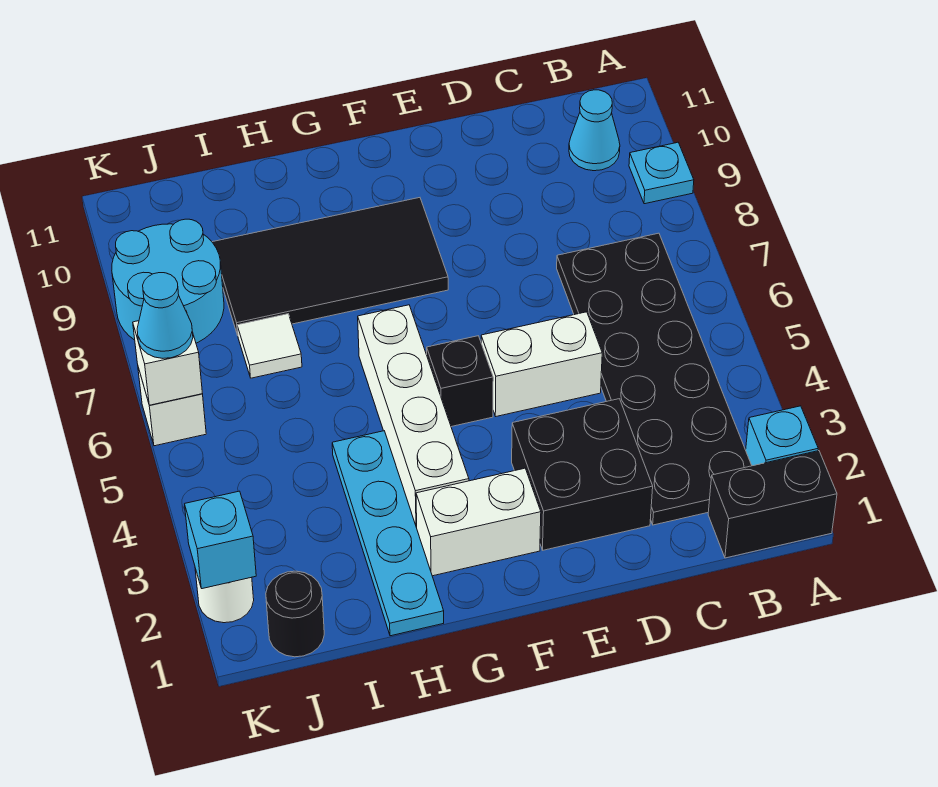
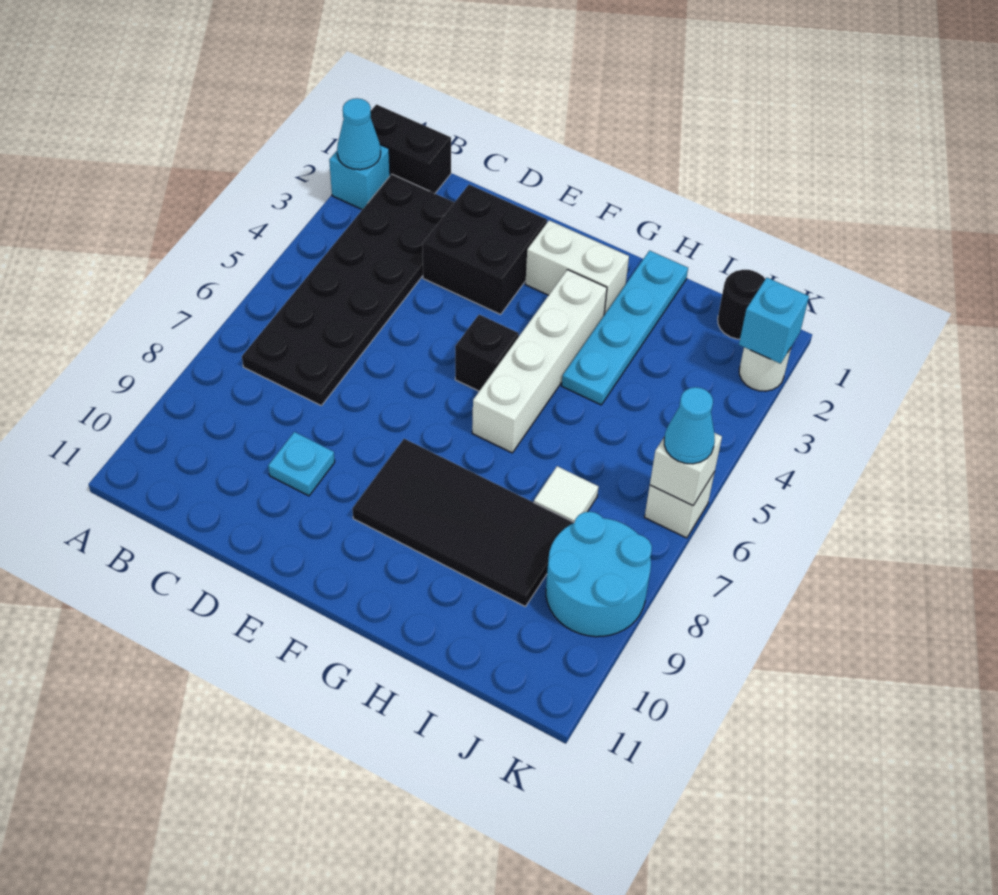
cyan plate A9 level 1 -> cyan plate D9 level 1
cyan cone B10 level 1 -> cyan cone A2 level 2
white brick D5:E5 level 1 -> none

